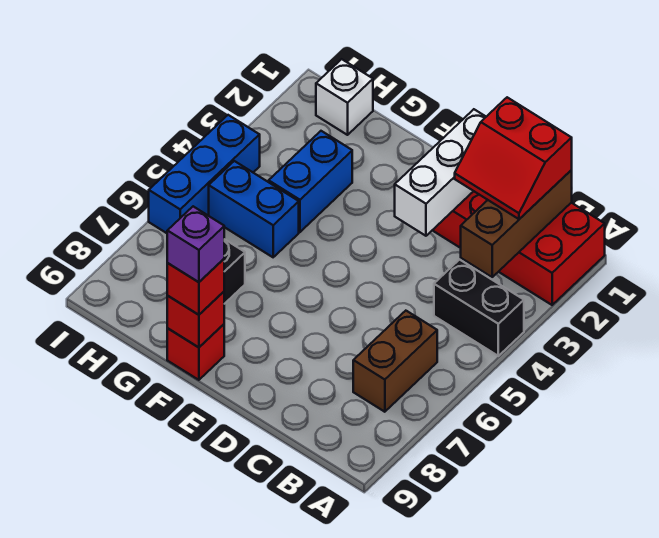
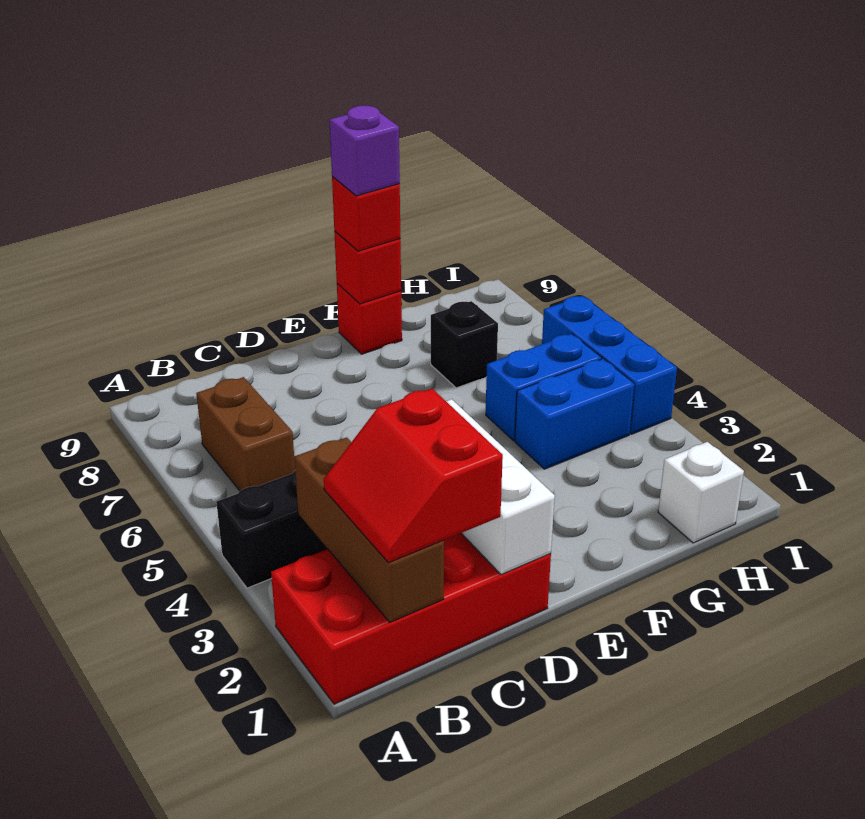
red slope B1:C2 level 3 top 1 -> red slope B1:C2 level 3 top C
blue brick G3:G4 level 1 -> blue brick G4:H4 level 1

